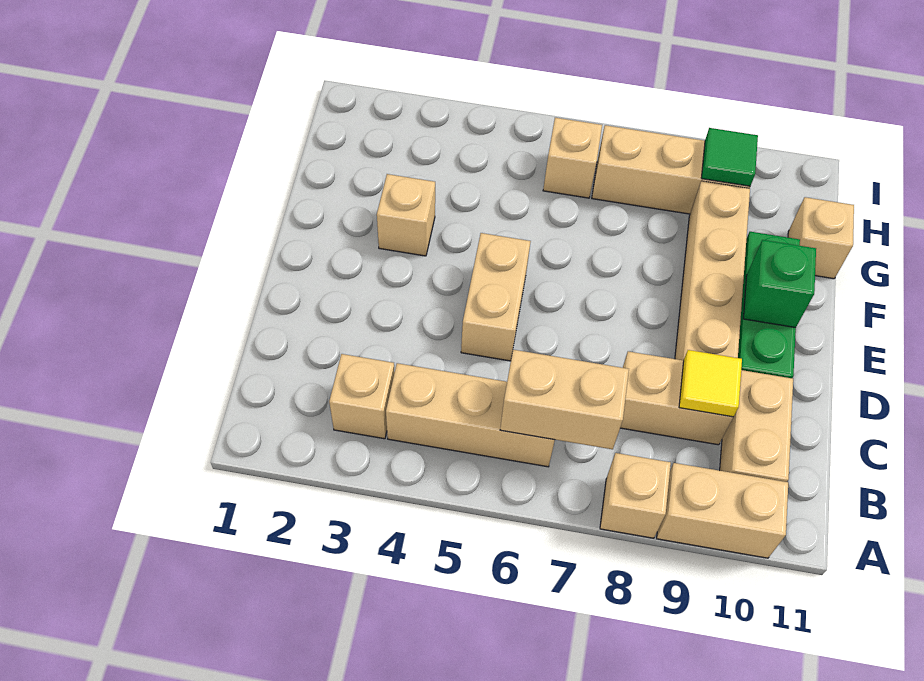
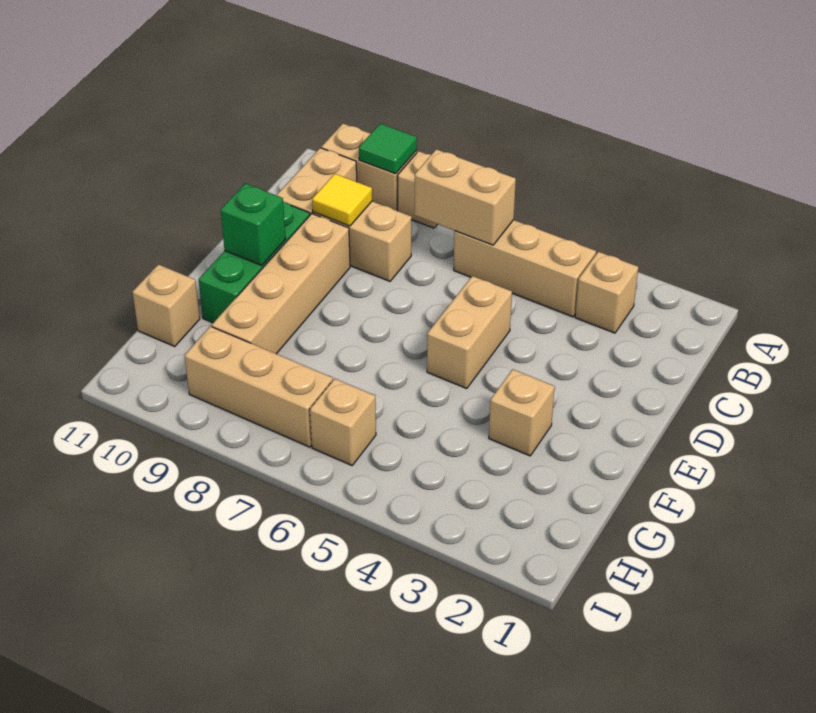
green tile H9 level 2 -> green tile A9 level 2

